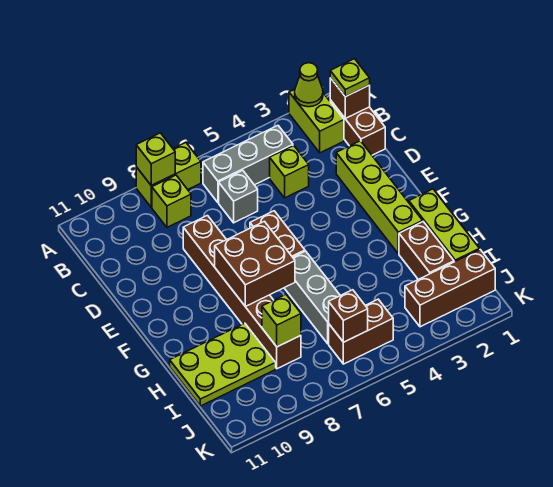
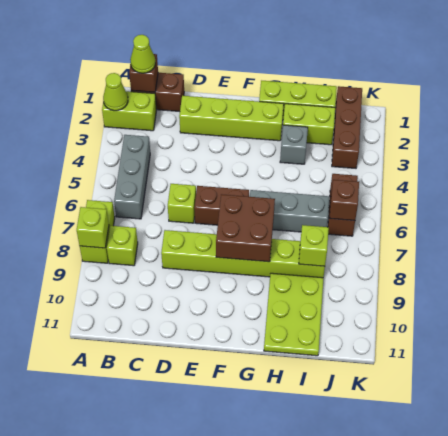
lime plate B1 level 3 -> lime cone B1 level 3
lime brick C4 level 1 -> lime brick D6 level 1
grey brick C6 level 1 -> grey brick H3 level 1
brown brick D8:I8 level 1 -> lime brick D8:I8 level 1
brown brick H2:I2 level 1 -> lime brick H2:I2 level 1

